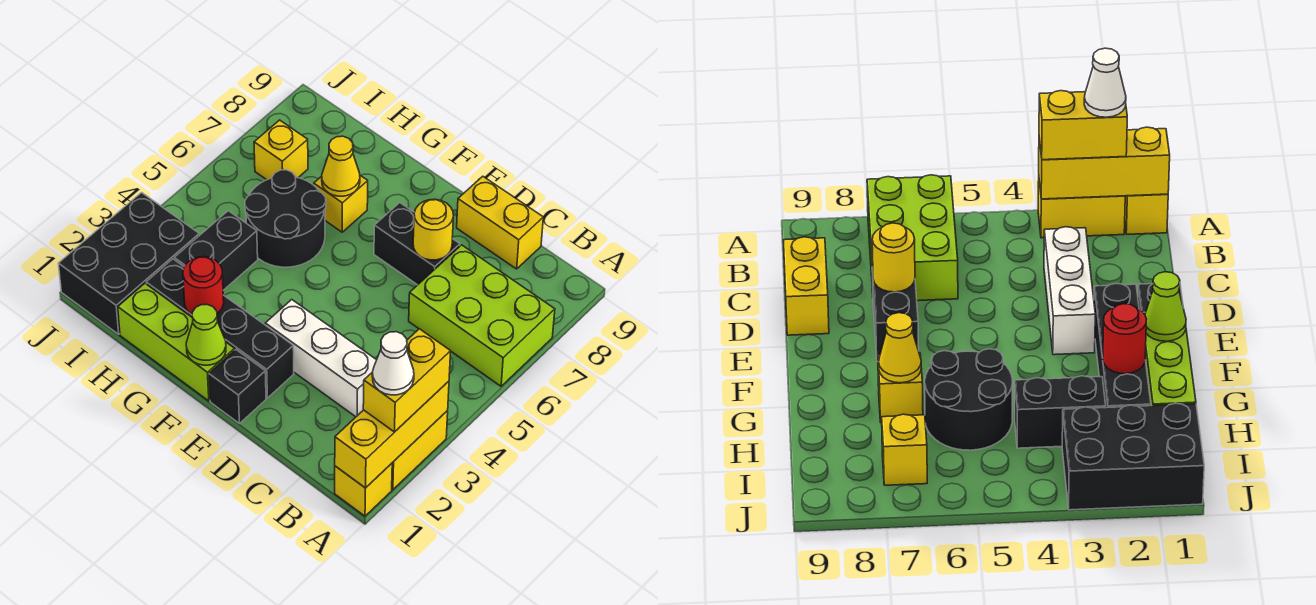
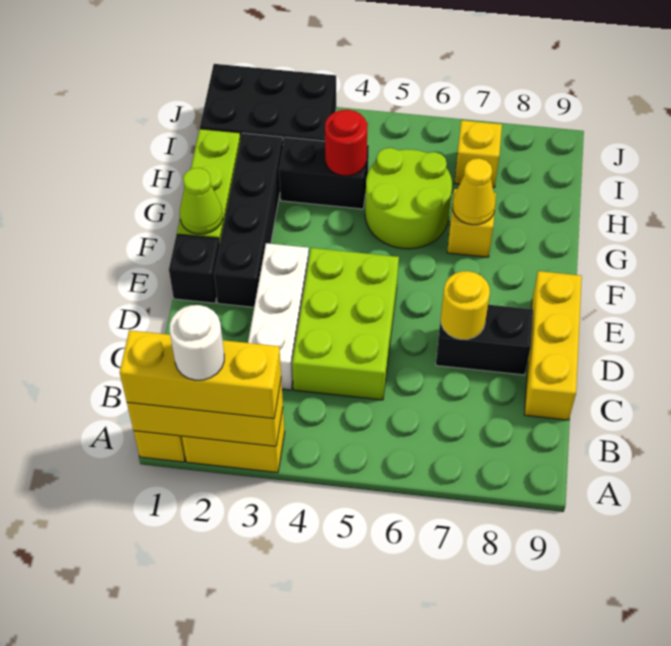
yellow brick A2:A3 level 3 -> yellow brick A1:A3 level 3
white cone A2 level 4 -> white round brick A2 level 4
lime brick A6:C7 level 1 -> lime brick C4:E5 level 1
yellow brick C9:D9 level 1 -> yellow brick C9:E9 level 1
black brick D7:E7 level 1 -> black brick D7:D8 level 1
red round brick G2 level 2 -> red round brick H4 level 2
black round brick G5:H6 level 1 -> lime round brick G5:H6 level 1

